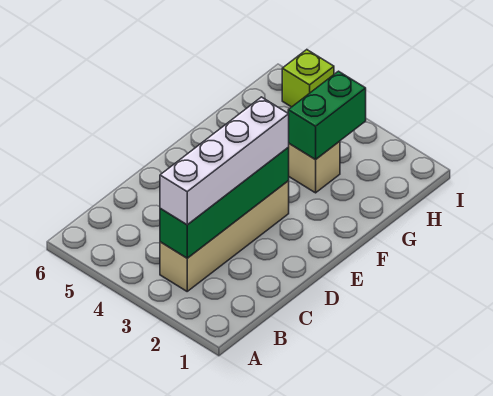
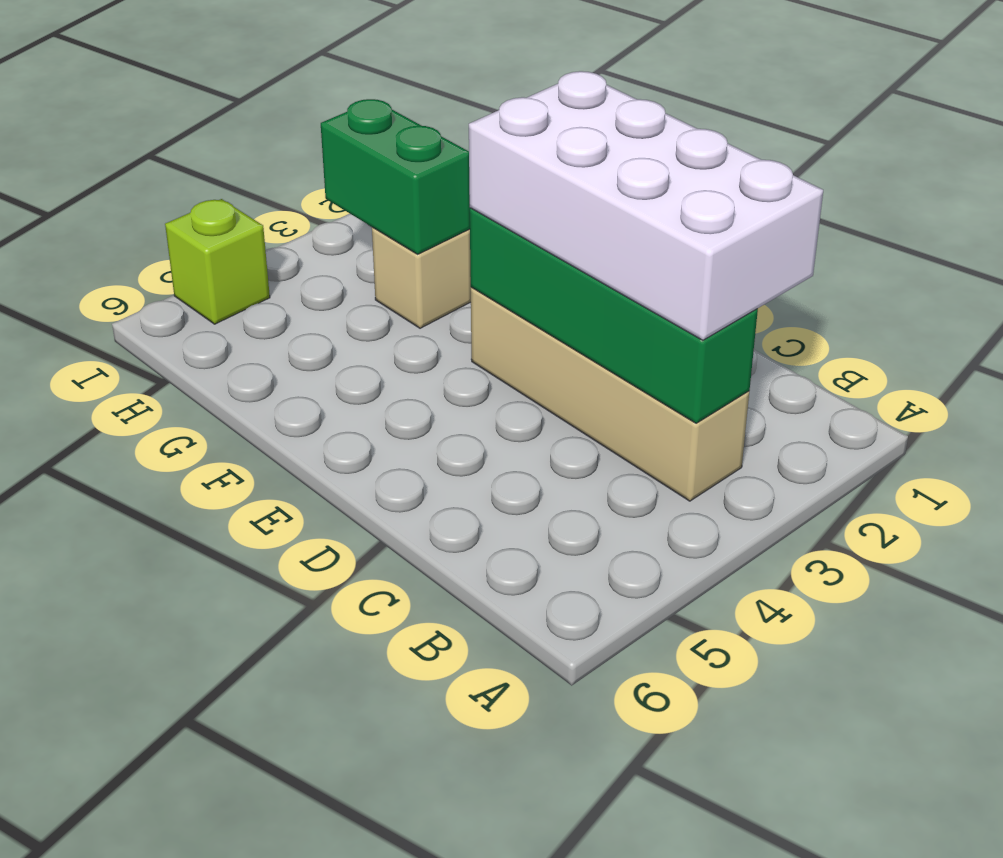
white brick B3:E3 level 3 -> white brick B2:E3 level 3

